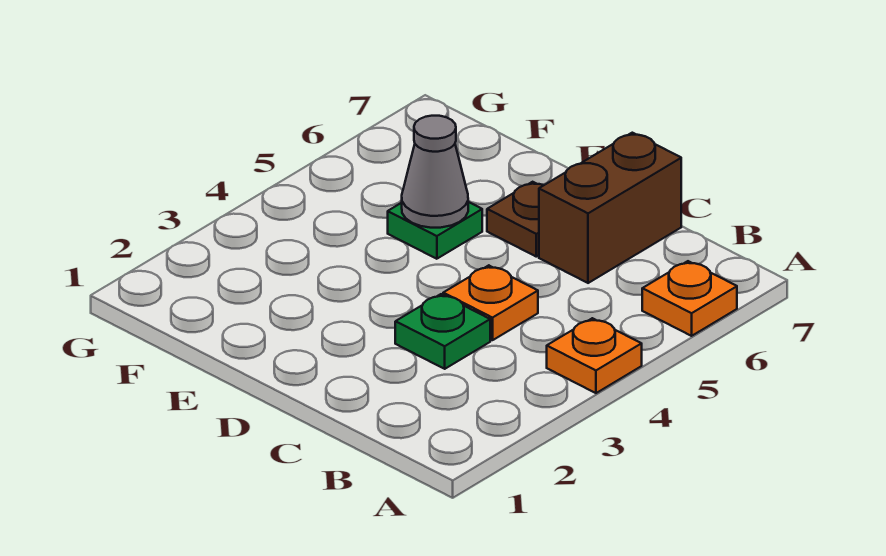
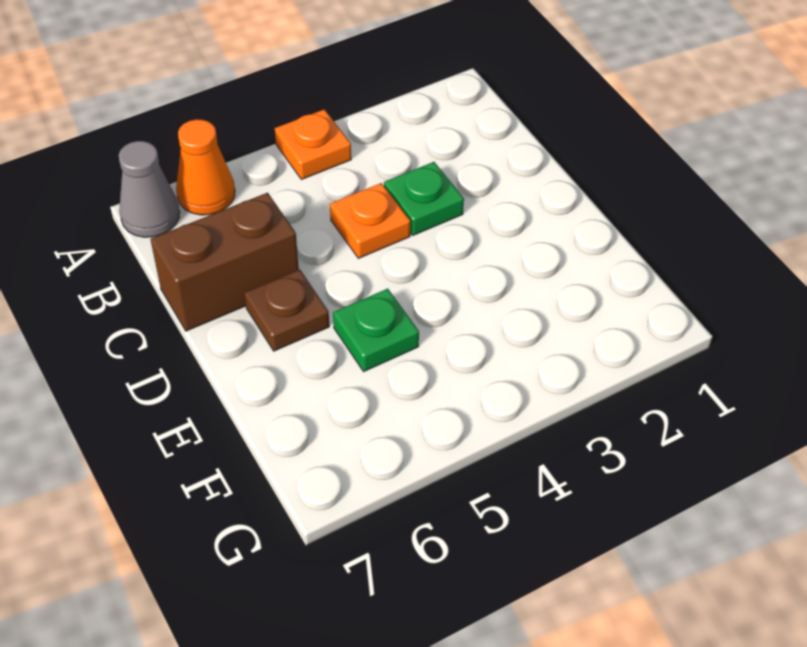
orange plate A6 level 1 -> orange cone A6 level 1
grey cone E5 level 2 -> grey cone A7 level 1

